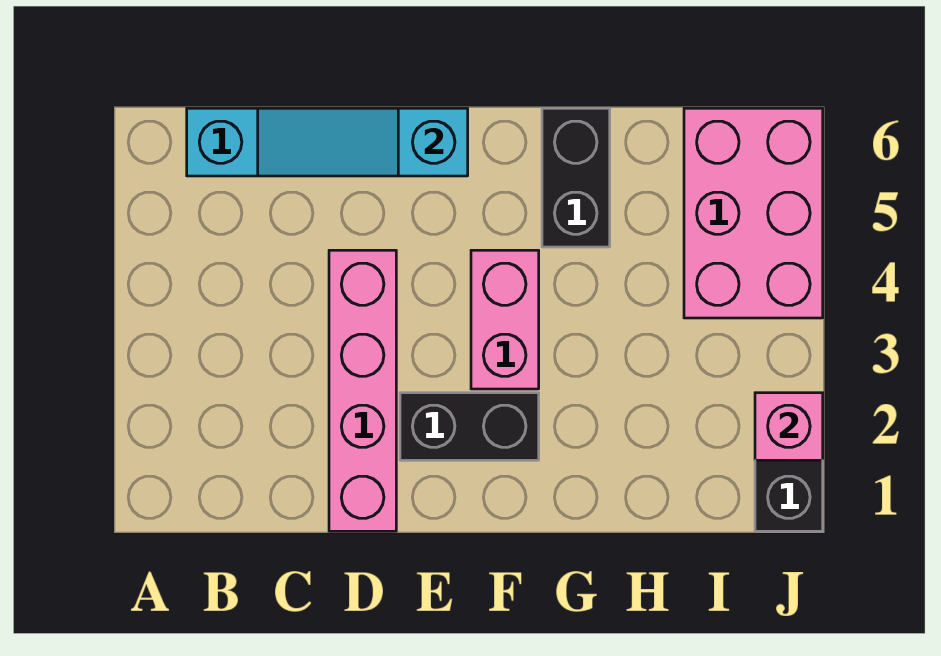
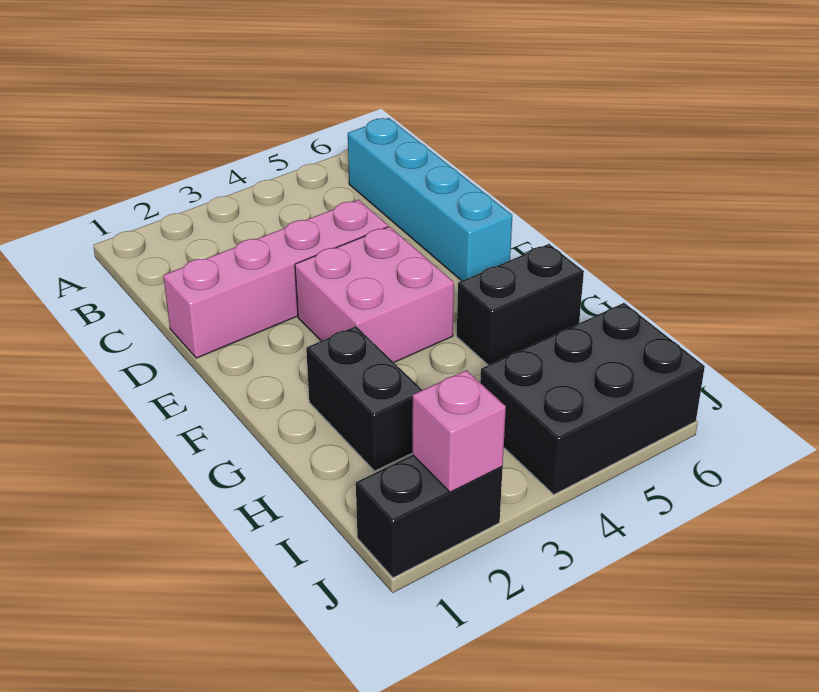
cyan slope C6:E6 level 2 top E -> none
black brick E2:F2 level 1 -> black brick G2:H2 level 1
pink brick F3:F4 level 1 -> pink brick E3:F4 level 1
pink brick I4:J6 level 1 -> black brick I4:J6 level 1

